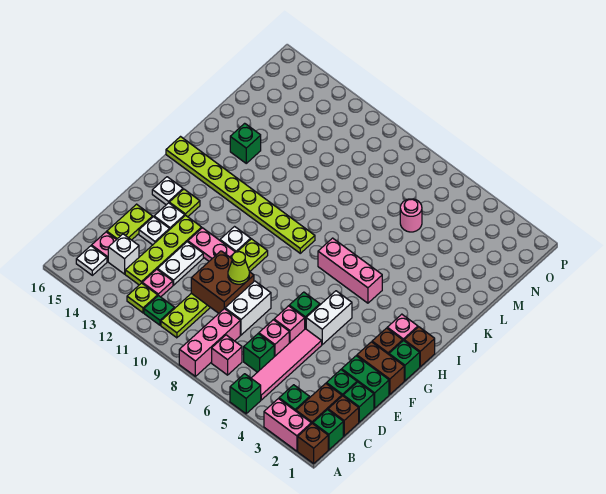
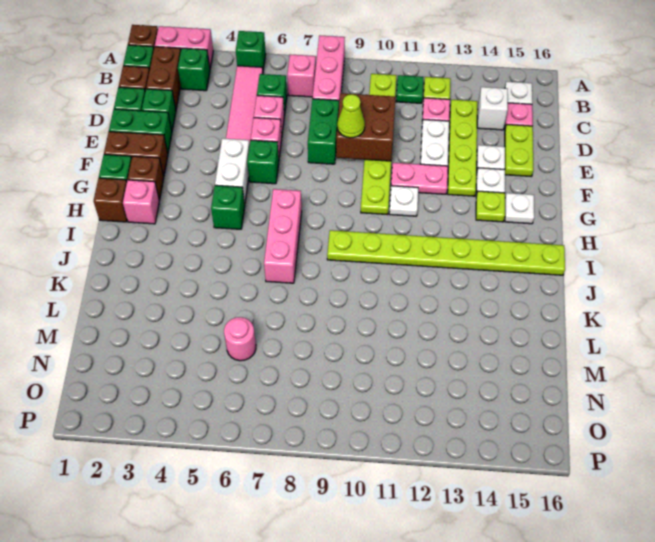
white brick D8:E8 level 1 -> green brick D8:E8 level 1
pink brick I5:I7 level 1 -> pink brick H7:J7 level 1
green brick K14 level 1 -> green brick H5 level 1

